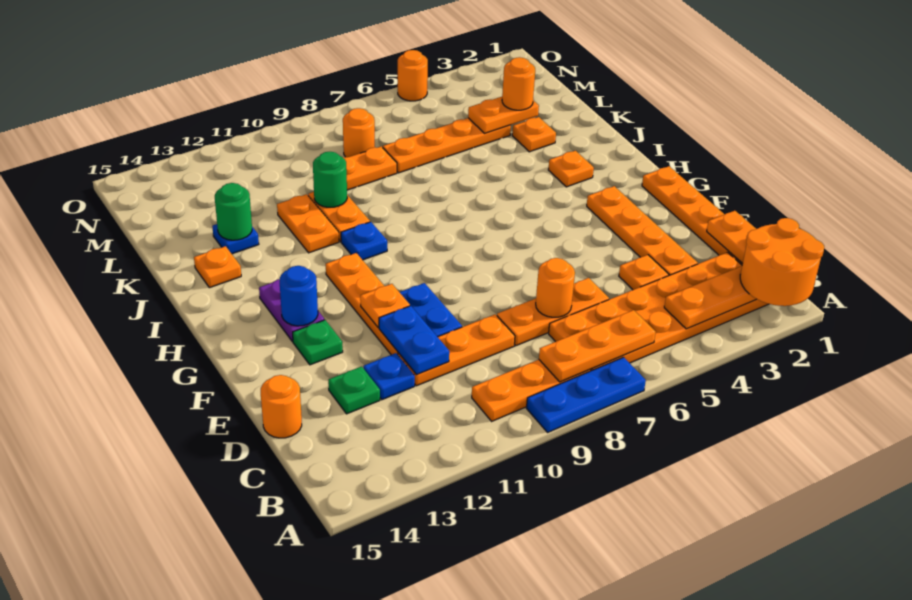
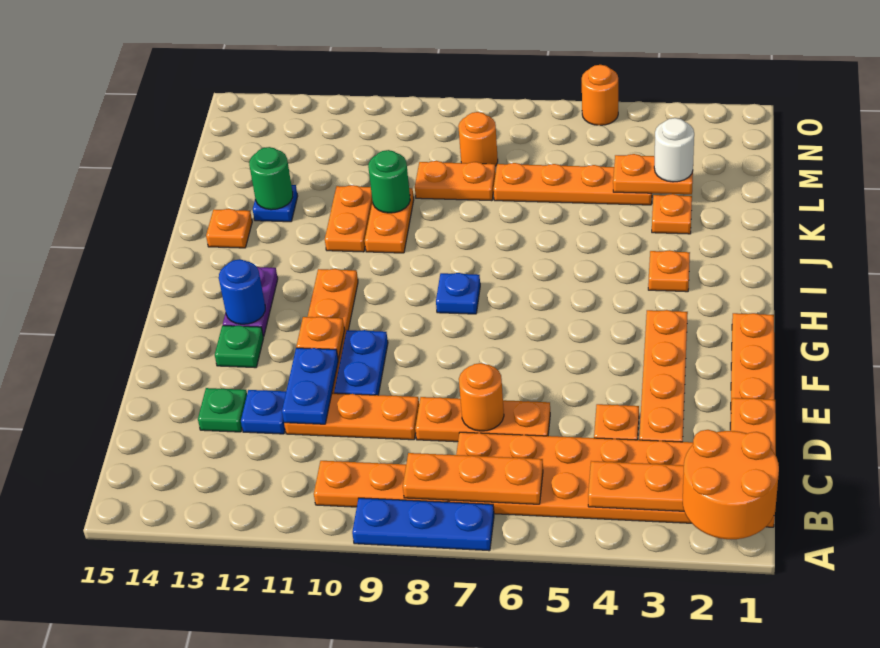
orange round brick D15 level 1 -> none
blue plate I10 level 1 -> blue plate H8 level 1
orange round brick L3 level 3 -> white round brick L3 level 3

